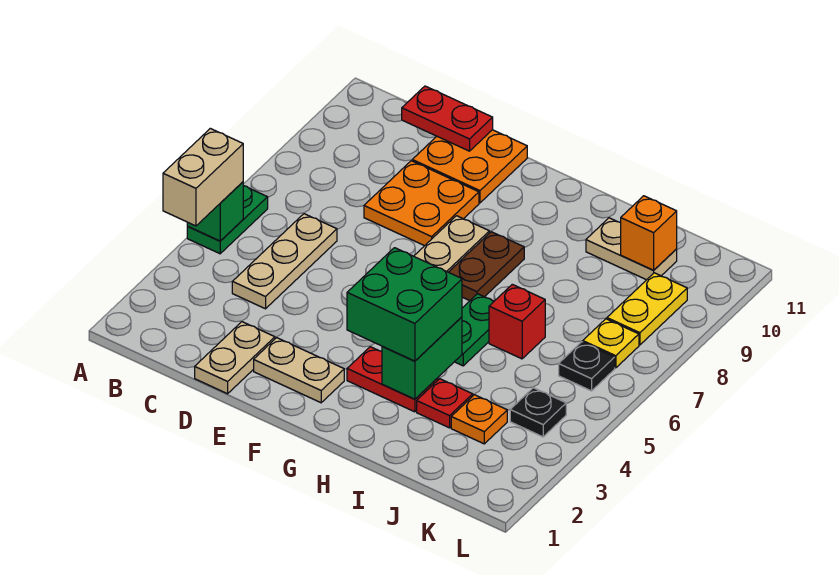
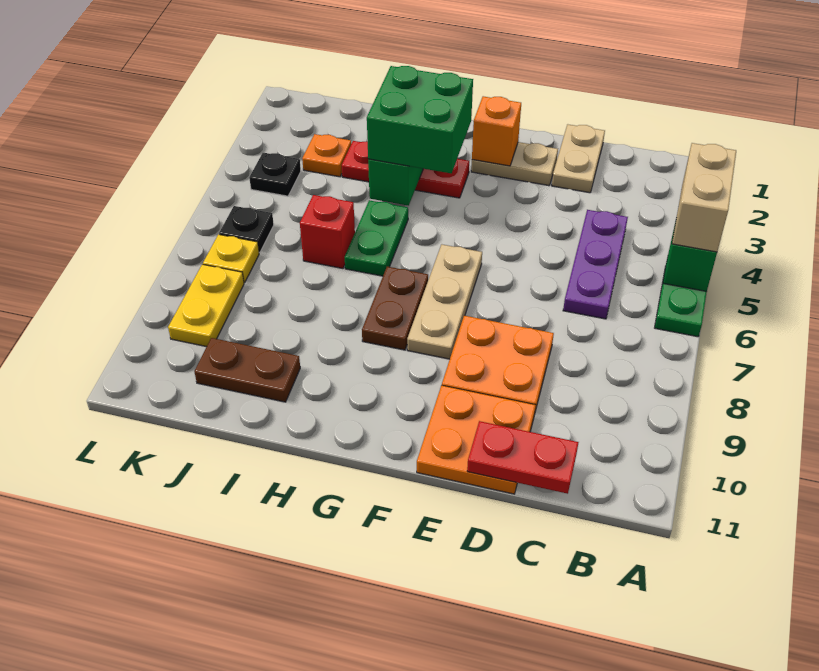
tan plate C4:C6 level 1 -> purple plate C4:C6 level 1
tan plate I10:J10 level 1 -> brown plate I10:J10 level 1
orange brick J10 level 2 -> orange brick F2 level 2

